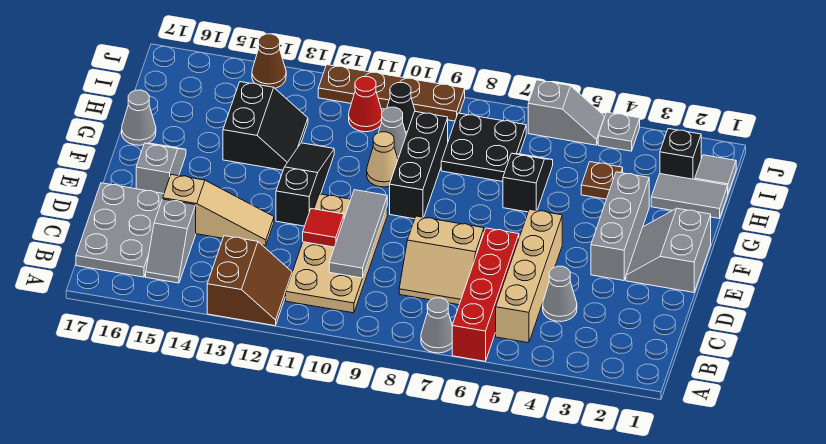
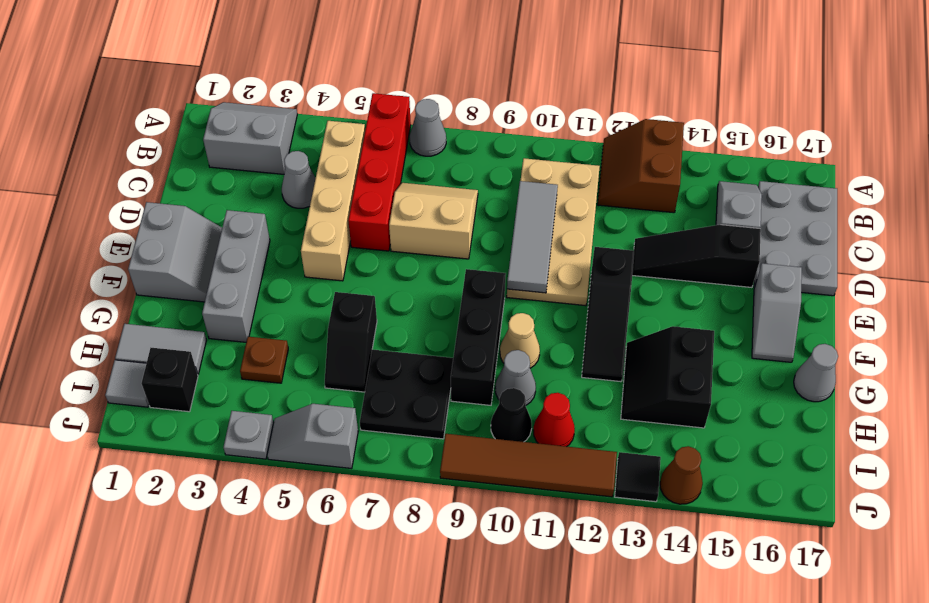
none -> grey slope A2:B3 level 1 top B
red tile D11 level 2 -> none
tan slope D13:D15 level 1 top 15 -> black slope D13:D15 level 1 top 15
brown plate J9:J12 level 1 -> brown tile J9:J12 level 1
none -> black tile J13 level 1

